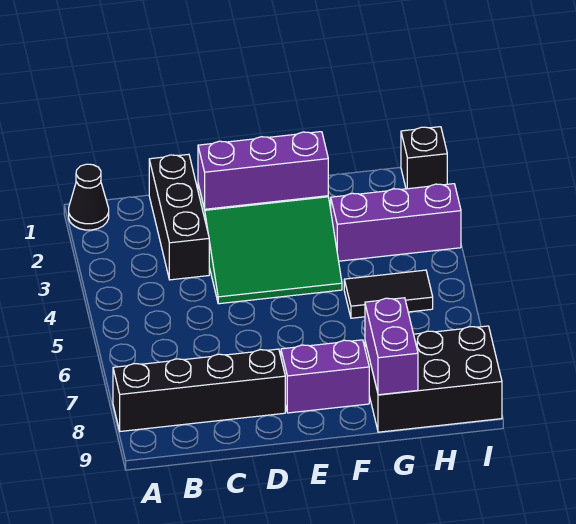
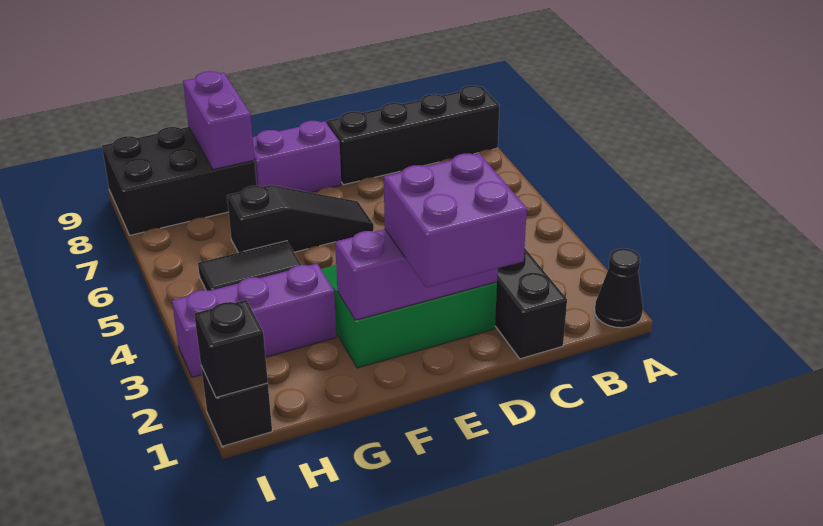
none -> purple brick D1:E2 level 3
none -> black slope E6:G6 level 1 top G
none -> black brick I1 level 2

